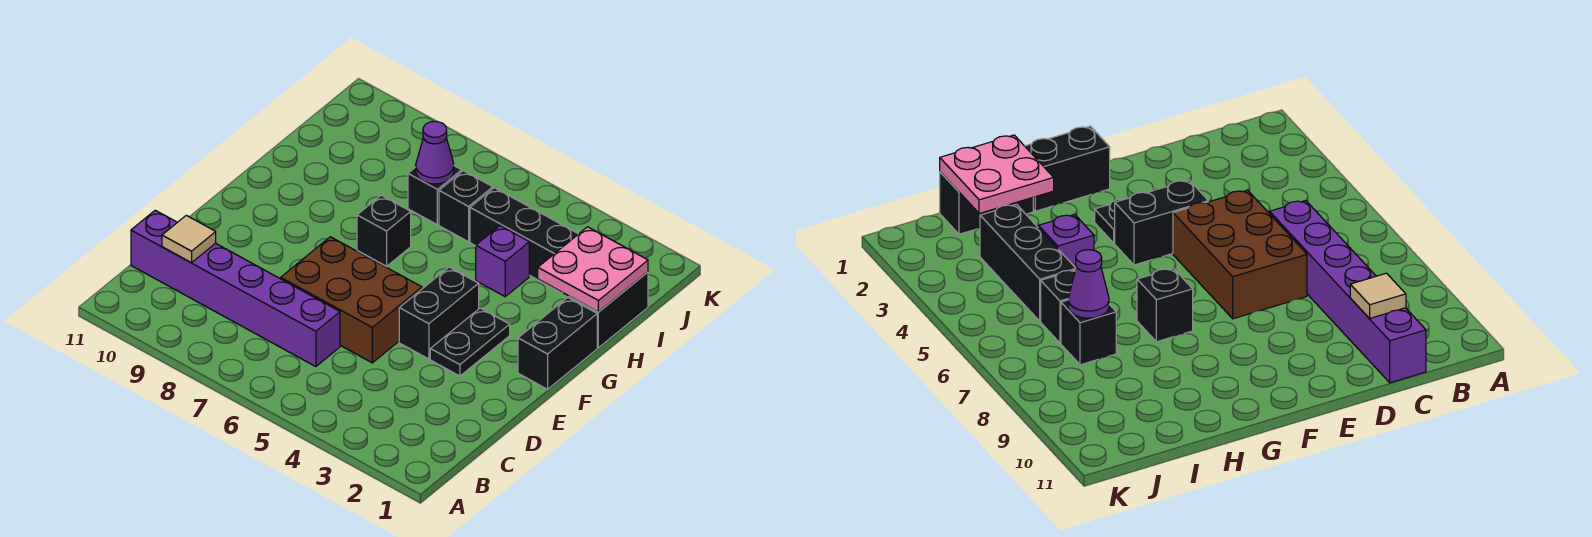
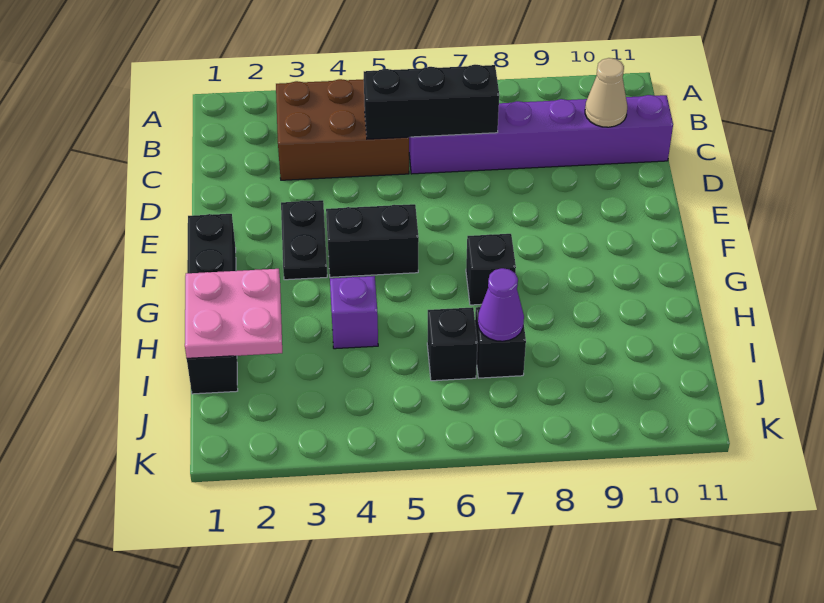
tan tile C10 level 2 -> tan cone C10 level 2
brown brick D5:E7 level 1 -> brown brick B3:C5 level 1
black brick E4:F4 level 1 -> black brick F4:F5 level 1
black brick I3:I5 level 1 -> black brick C5:C7 level 2

